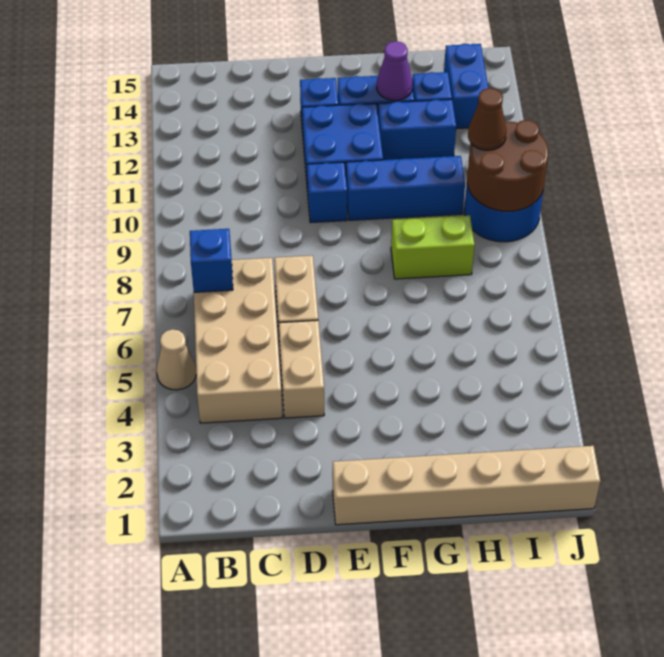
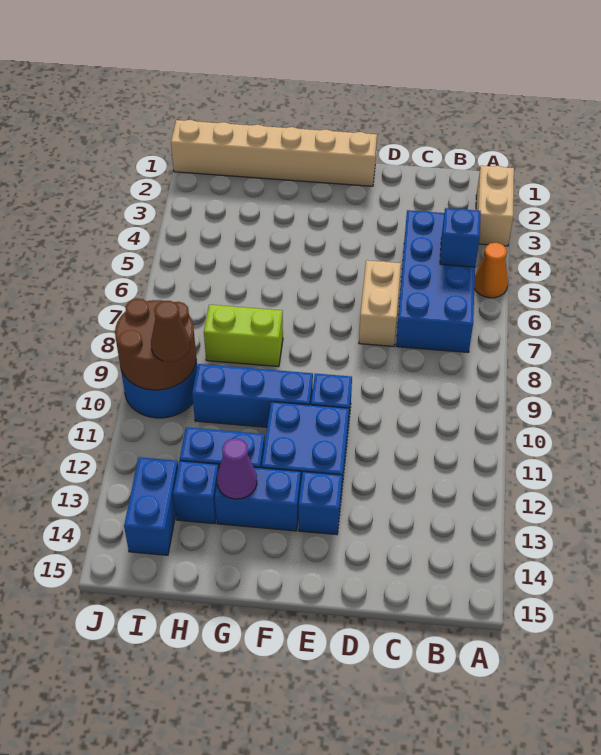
tan cone A5 level 1 -> orange cone A5 level 1
tan brick B4:C7 level 1 -> blue brick B4:C7 level 1
blue brick B7 level 2 -> blue brick B5 level 2
tan brick D4:D5 level 1 -> tan brick A2:A3 level 1

